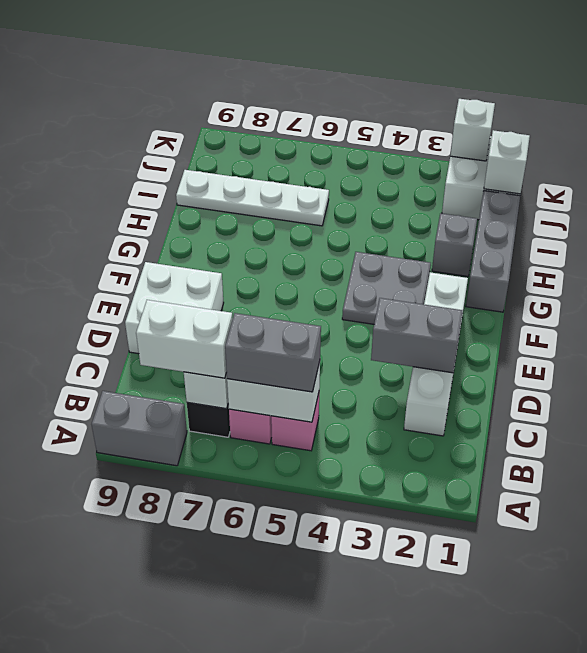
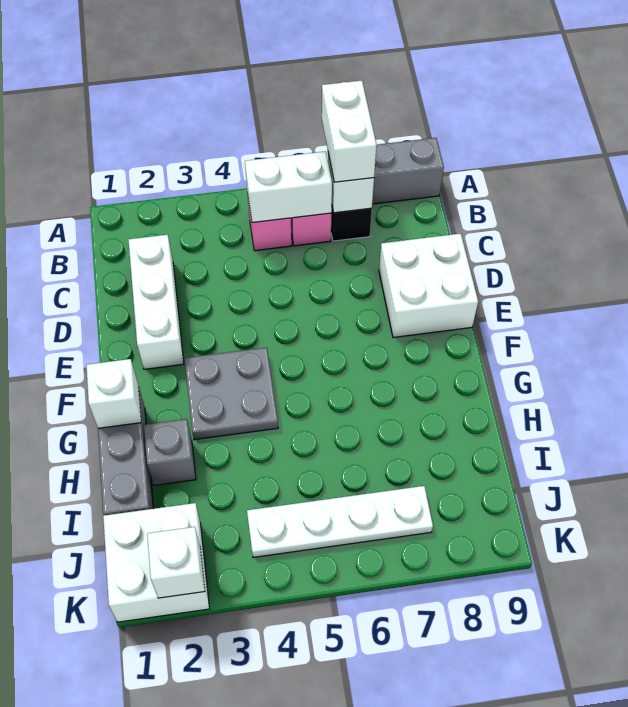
grey brick B5:B6 level 3 -> none
white brick B7:B8 level 3 -> white brick A7:B7 level 3
white brick C2:F2 level 1 -> white brick C2:E2 level 1
grey brick D2:D3 level 2 -> none
white plate I6:I9 level 1 -> white plate J4:J7 level 1
white brick J1 level 2 -> white brick G1 level 2

